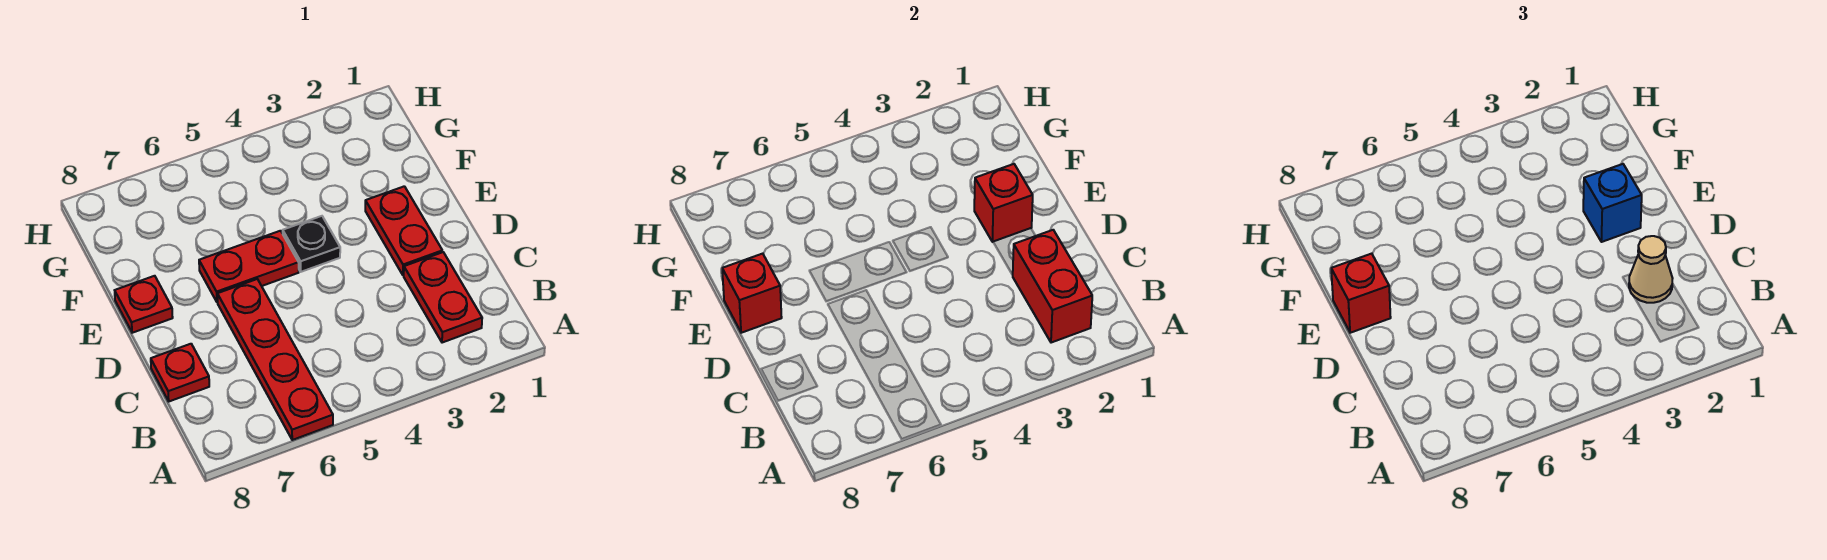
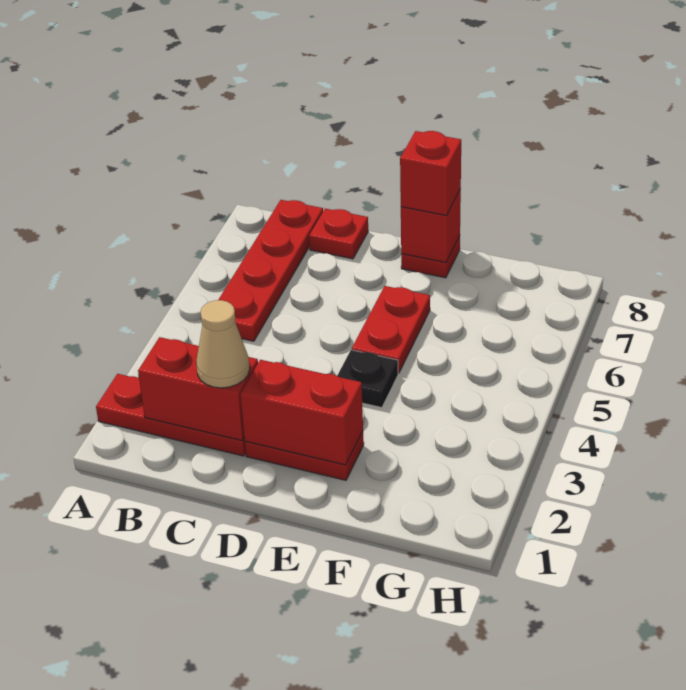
red plate A6:D6 level 1 -> red plate B5:B8 level 1
red plate B2:C2 level 1 -> red plate A2:C2 level 1
red brick E2 level 2 -> red brick D2:E2 level 2
blue brick E2 level 3 -> none

